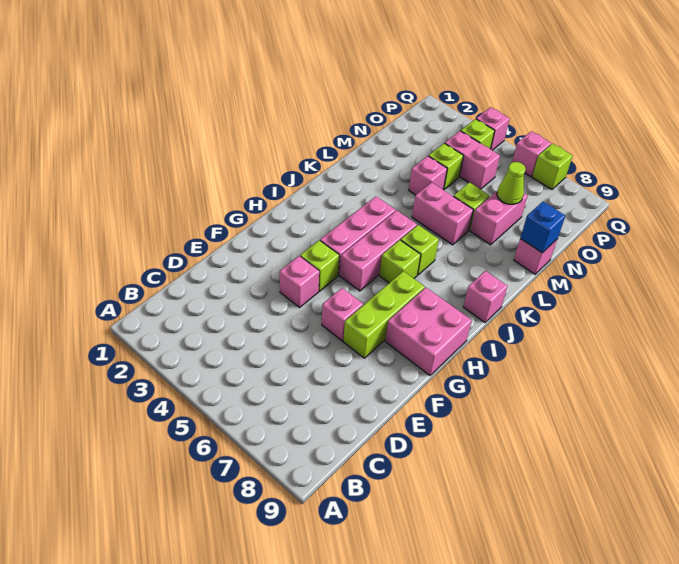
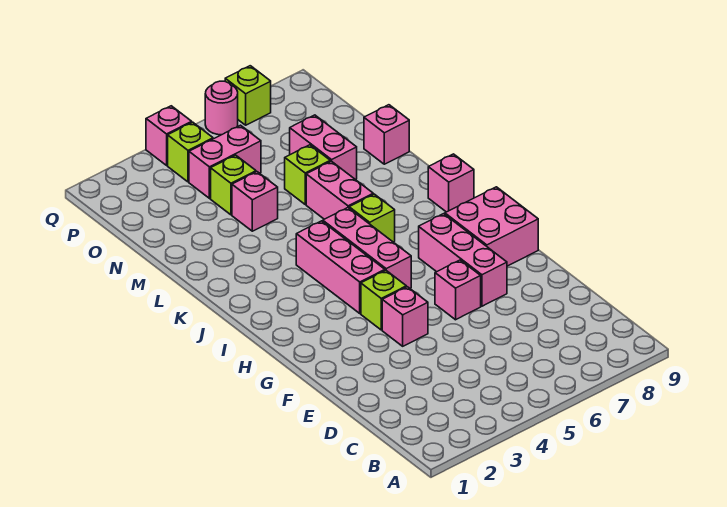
lime brick F7:H7 level 1 -> pink brick F7:H7 level 1
lime brick I6 level 1 -> none
pink brick L5:L6 level 1 -> pink brick K6:L6 level 1
blue brick M9 level 2 -> none
lime cone N7 level 2 -> none
pink brick Q6 level 1 -> pink round brick Q6 level 1

